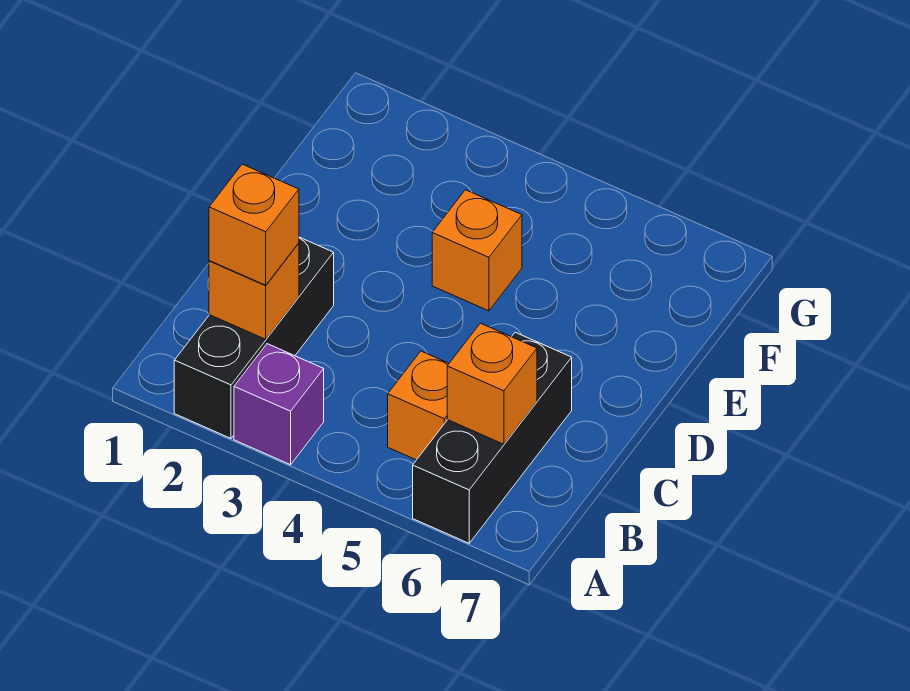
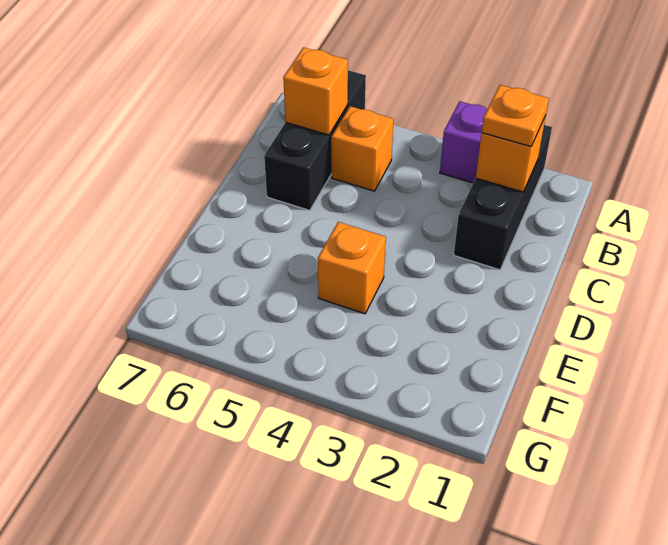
orange brick B2 level 3 -> orange plate B2 level 3

